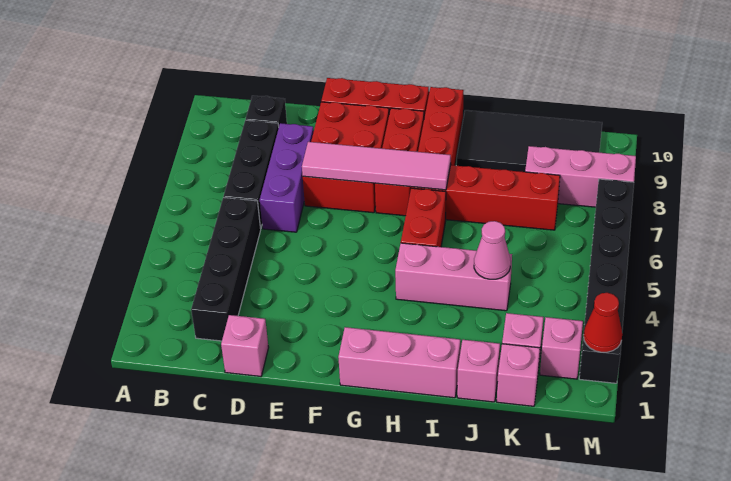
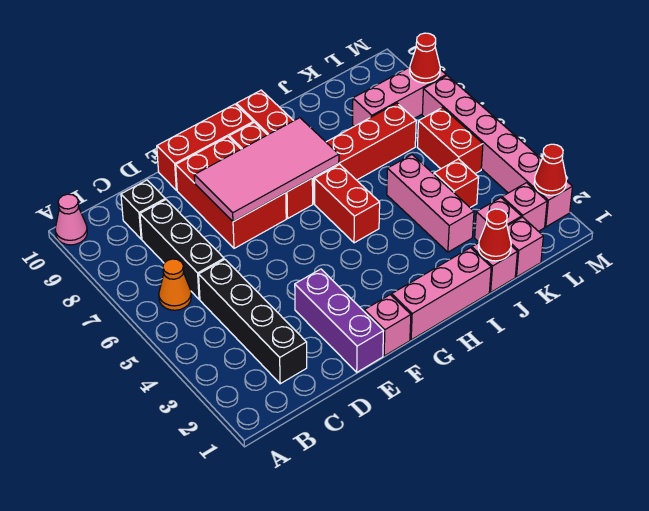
none -> orange cone B6 level 1
pink brick D1 level 1 -> pink brick F1 level 1
purple brick D6:D8 level 1 -> purple brick E1:E3 level 1
pink tile E7:H7 level 2 -> pink tile E7:H8 level 2
pink brick H4:J4 level 1 -> pink brick J3:J5 level 1
black tile I9:L10 level 1 -> none
none -> red cone J1 level 2
pink cone J4 level 2 -> pink cone A10 level 1
none -> red brick K4 level 1
none -> red brick L5:L6 level 1
black brick M2:M7 level 1 -> pink brick M2:M7 level 1
none -> red cone M8 level 2

